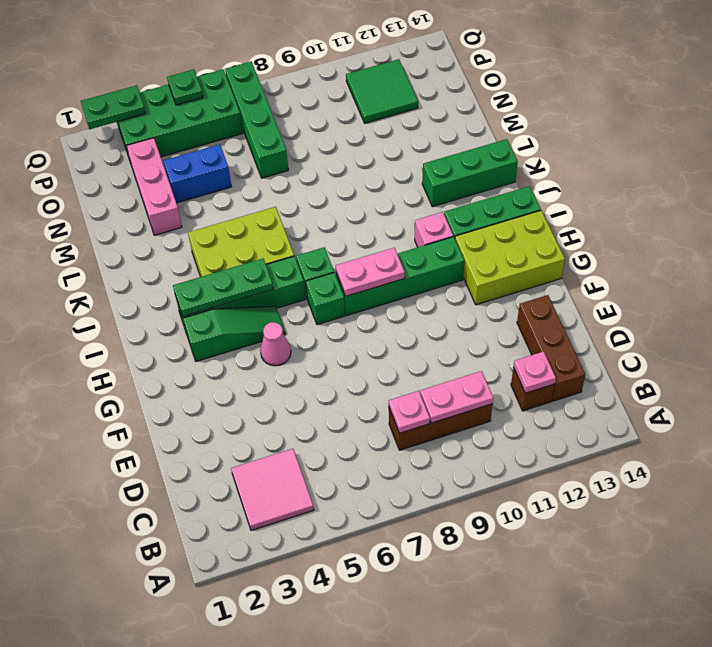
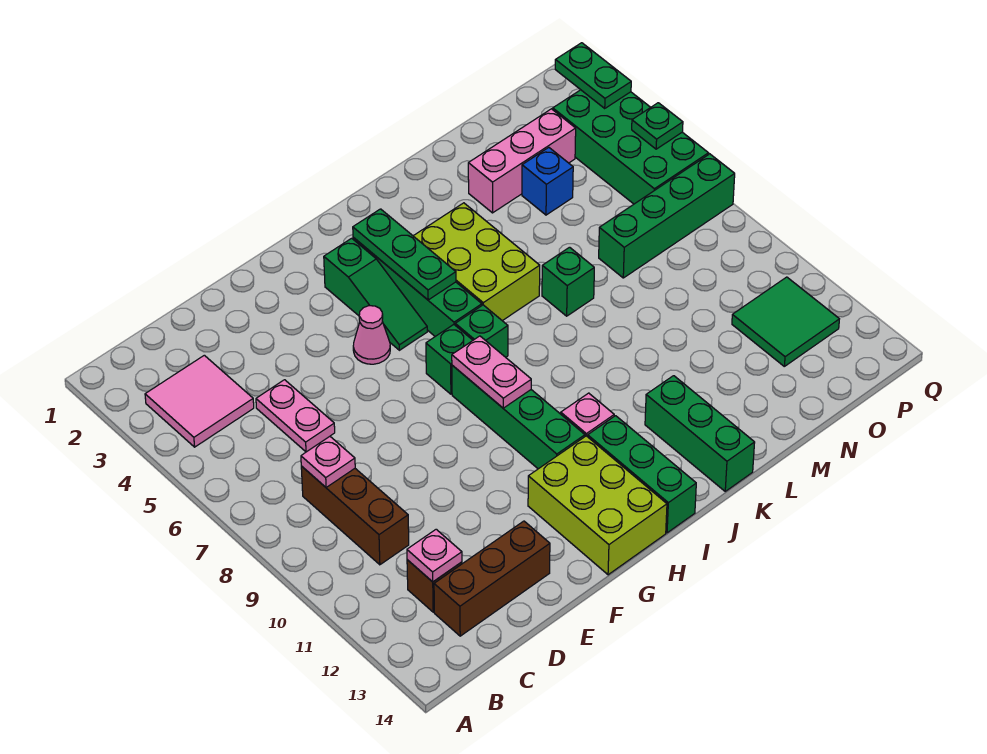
pink plate C9:C10 level 2 -> pink plate D5:D6 level 1
none -> green brick L7 level 1
blue brick N4:N5 level 1 -> blue brick N4 level 1

